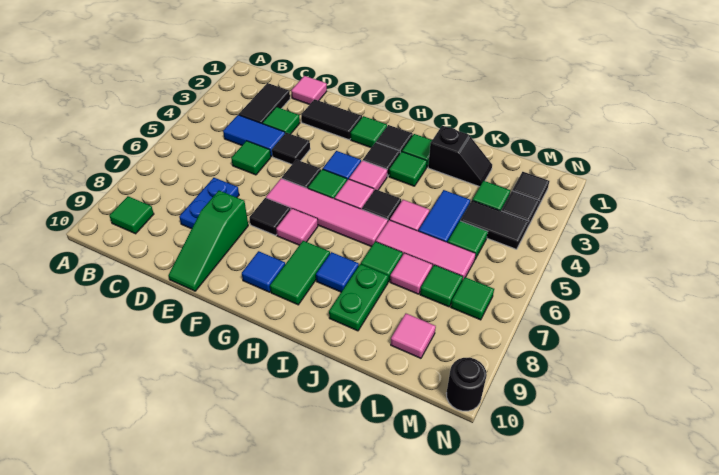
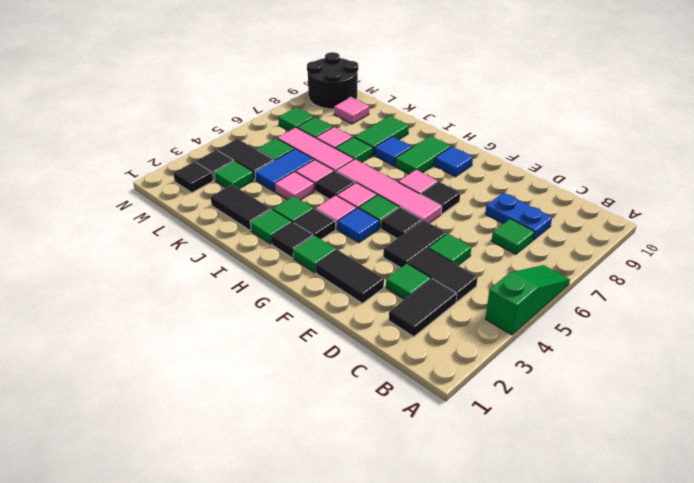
green tile B9 level 1 -> green tile C7 level 1
blue tile C4:D4 level 1 -> black tile C4:D4 level 1
pink tile D1 level 1 -> pink tile J4 level 1
blue plate D7:D8 level 1 -> blue plate C8:D8 level 1
black tile E4 level 1 -> black tile E4:E5 level 1
green slope E8:E10 level 1 top 8 -> green slope A4:A6 level 1 top 4
black slope J2:K2 level 1 top J -> black tile J2:K2 level 1
green plate J8:J9 level 1 -> green tile J8:J9 level 1
black round brick N10 level 1 -> black round brick M9:N10 level 1

